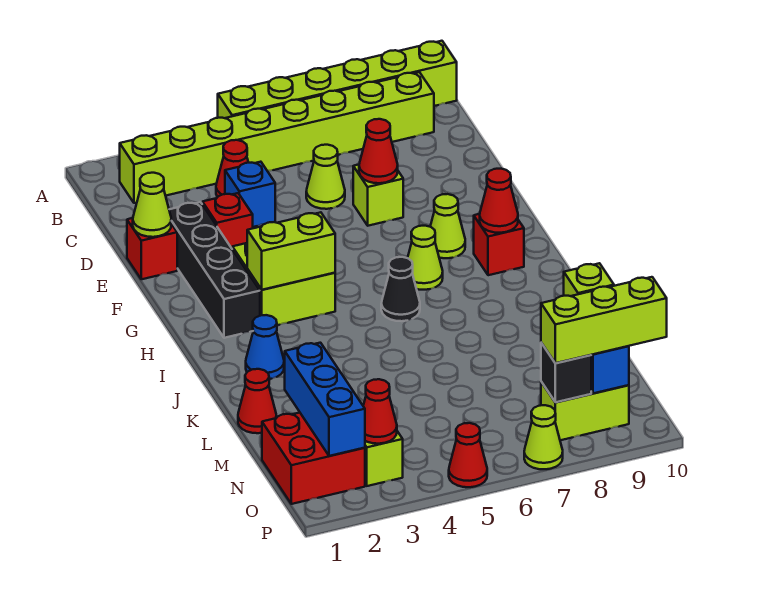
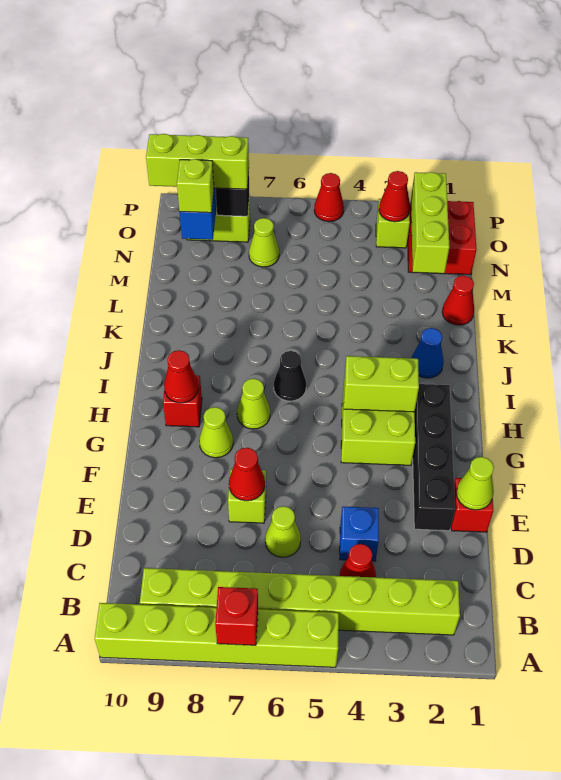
red brick E3 level 1 -> red brick A7 level 2
blue brick M2:O2 level 2 -> lime brick M2:O2 level 2
lime cone P7 level 1 -> lime cone N7 level 1

